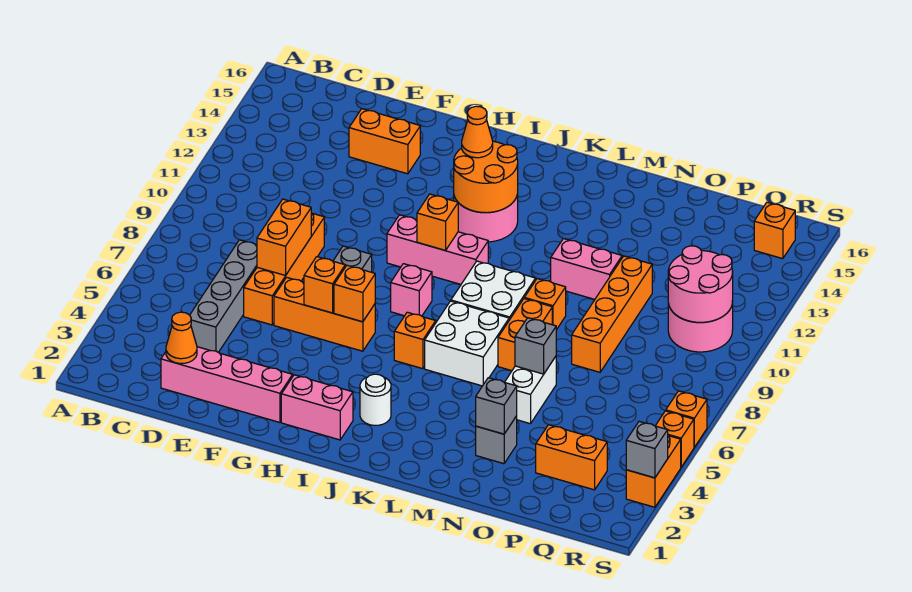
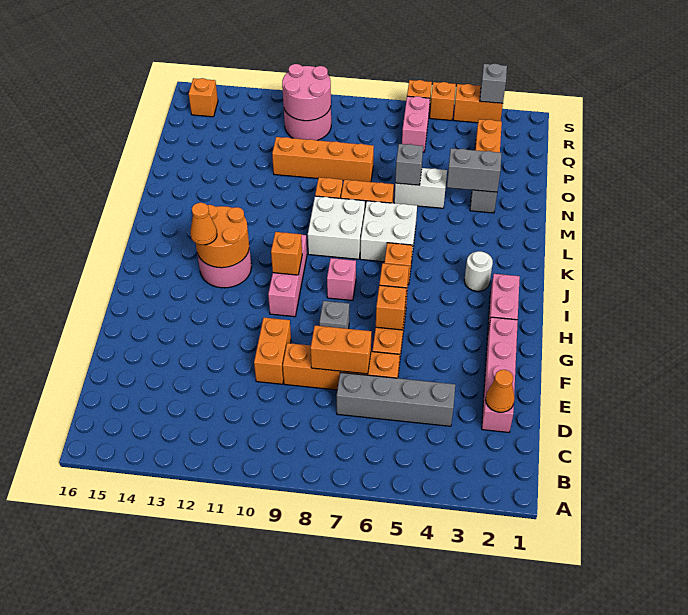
orange brick E14:F14 level 1 -> orange brick E10:F10 level 1
pink brick M11:N11 level 1 -> pink brick Q6:R6 level 1
grey brick N3 level 2 -> grey brick N3:N4 level 2

